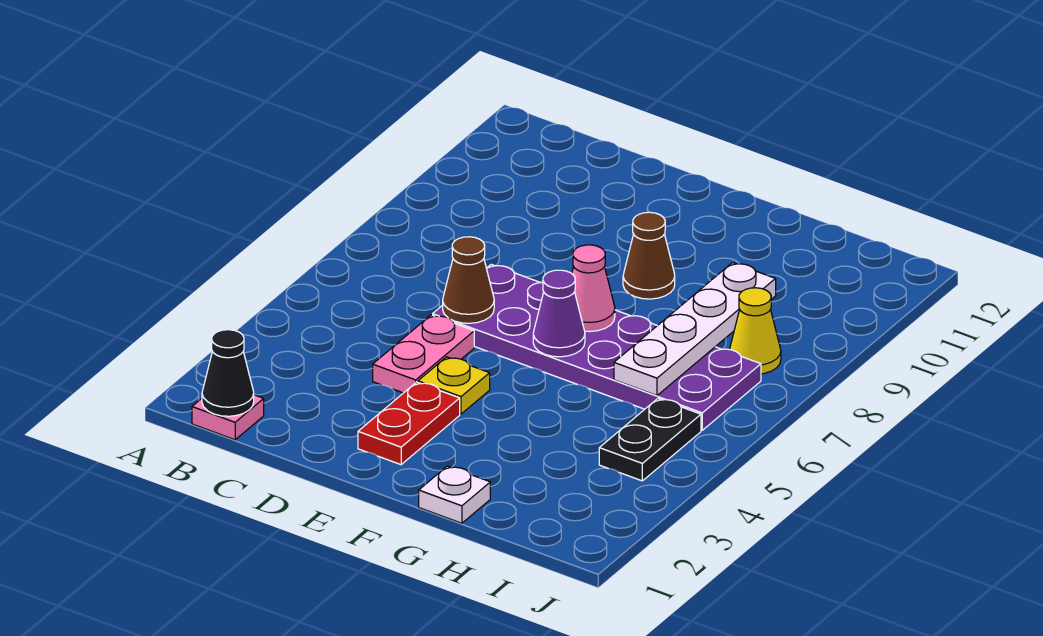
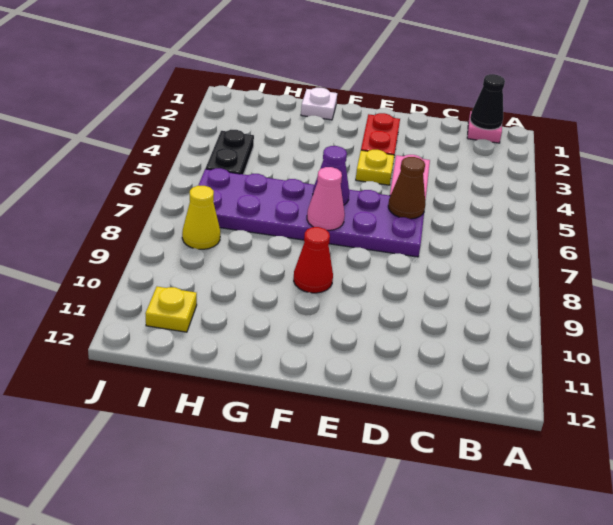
brown cone F9 level 1 -> red cone F9 level 1
white plate H6:H9 level 2 -> none
none -> yellow plate I11 level 1

